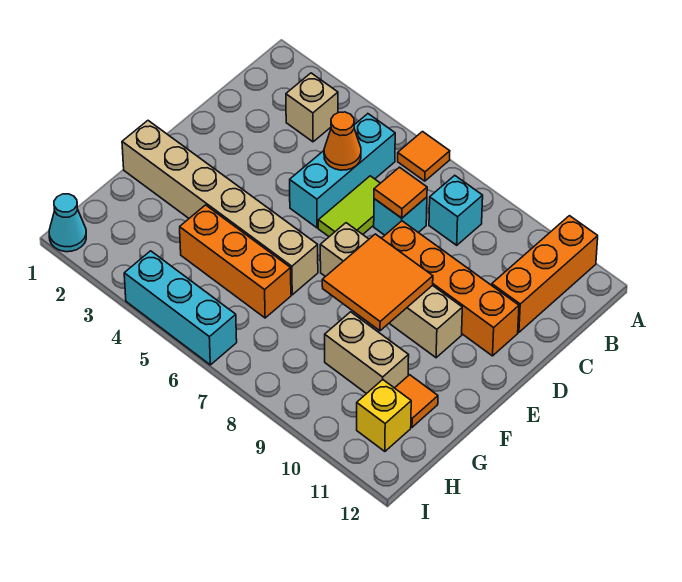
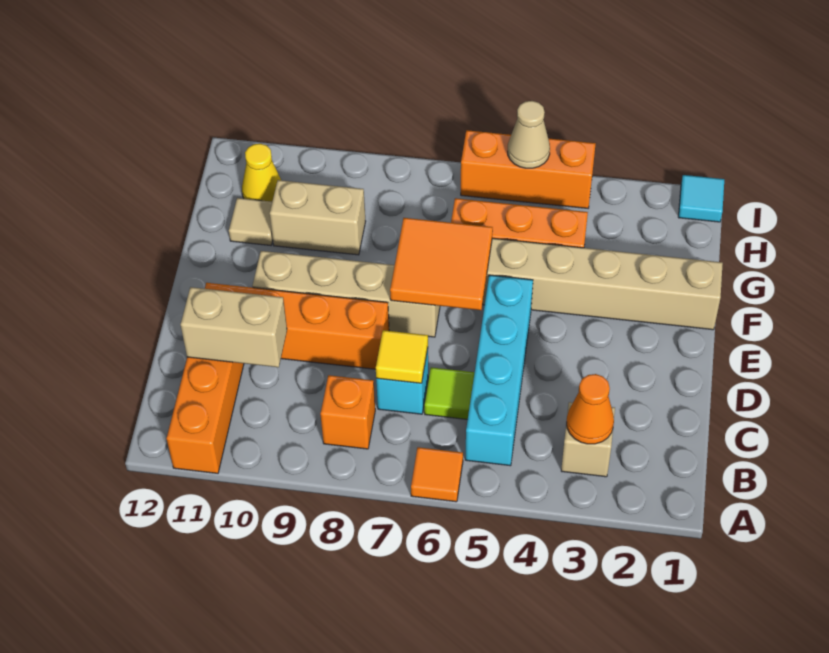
cyan brick B5:D5 level 1 -> cyan brick B5:E5 level 1
cyan brick B8 level 1 -> orange brick B8 level 1
orange cone C5 level 2 -> orange cone B3 level 2
lime tile C6:D6 level 1 -> lime tile C6 level 1
orange tile C7 level 2 -> yellow tile C7 level 2
none -> tan brick C10:C11 level 2
orange tile E8:F9 level 2 -> orange tile E6:F7 level 2
orange tile G11 level 1 -> tan tile G11 level 1
yellow brick H11 level 1 -> yellow cone H11 level 1
cyan cone I1 level 1 -> cyan tile I1 level 1
cyan brick I4:I6 level 1 -> orange brick I4:I6 level 1
none -> tan cone I5 level 2

